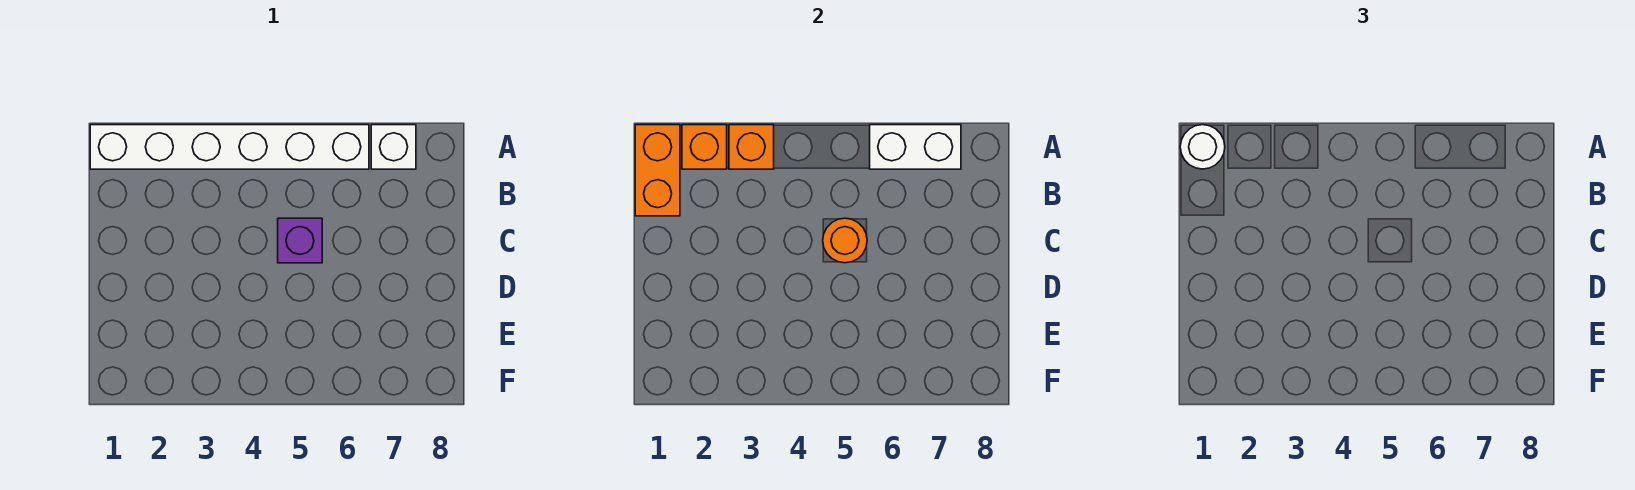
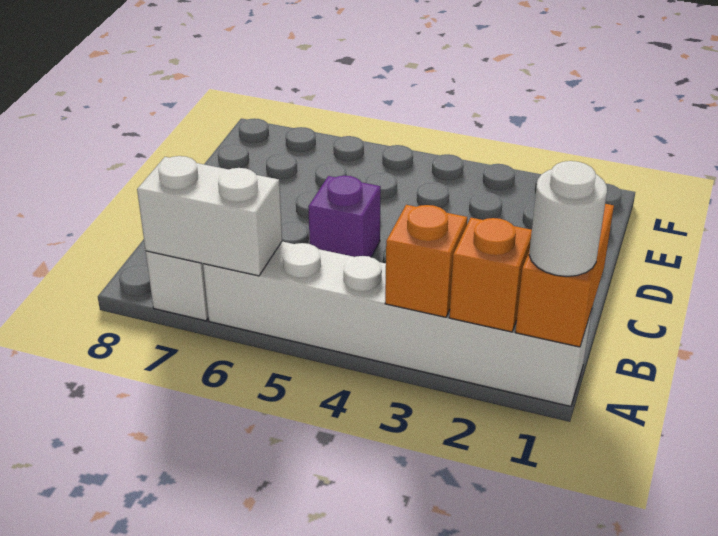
orange round brick C5 level 2 -> none

